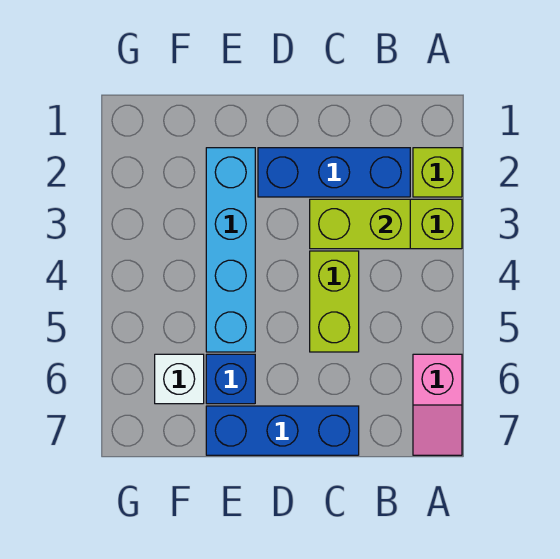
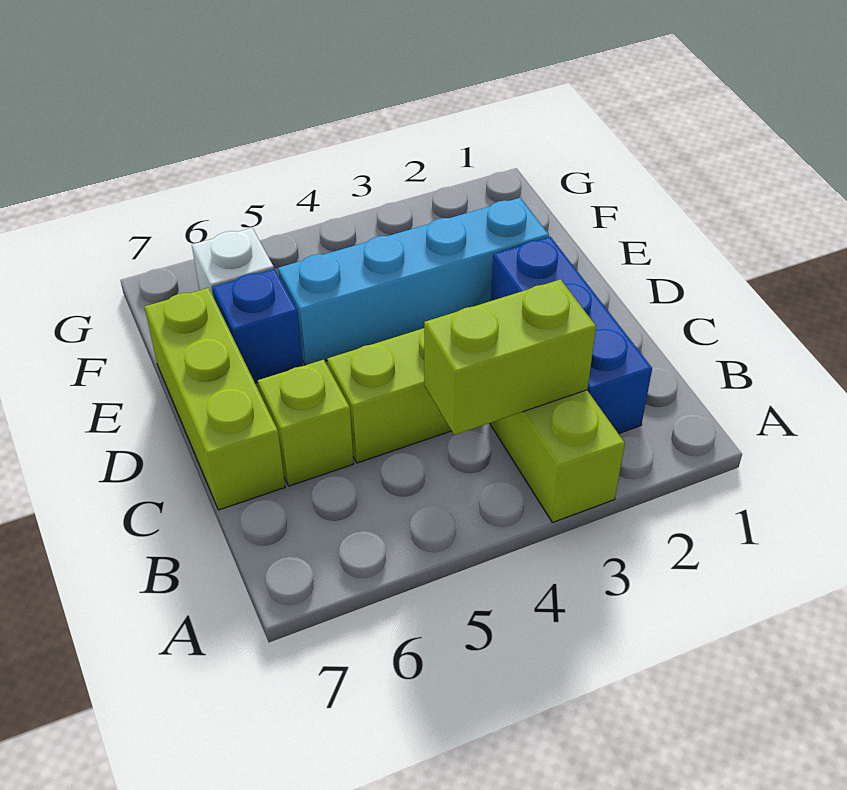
lime brick A2 level 1 -> lime brick C6 level 1
pink slope A6:A7 level 1 top 6 -> none
lime brick B3:C3 level 2 -> lime brick B3:B4 level 2
blue brick C7:E7 level 1 -> lime brick C7:E7 level 1

